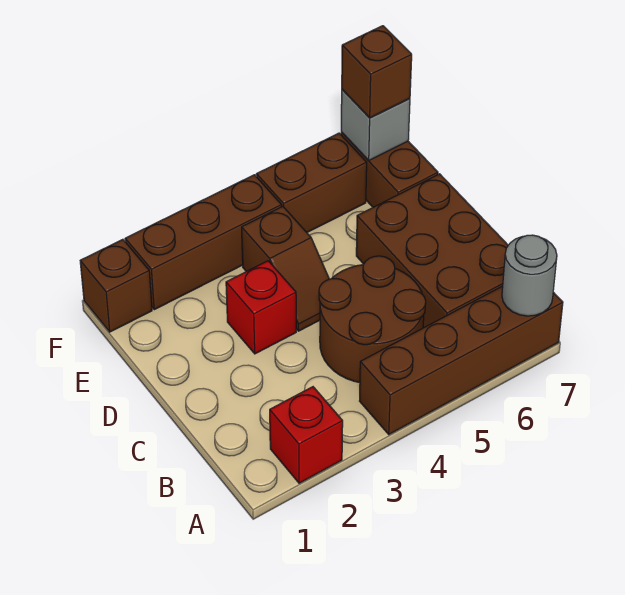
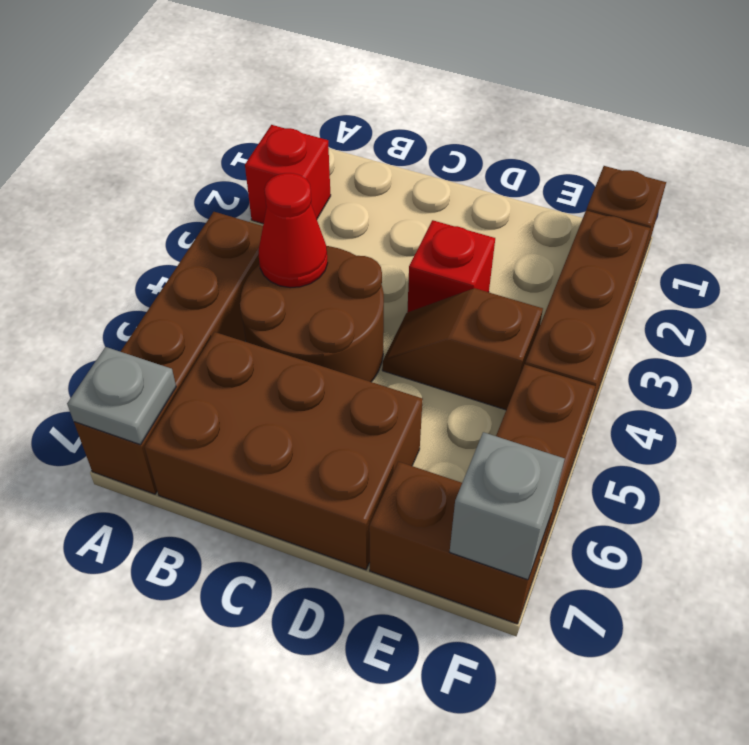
grey round brick A7 level 2 -> grey plate A7 level 2
none -> red cone B4 level 2
brown brick F7 level 3 -> none

